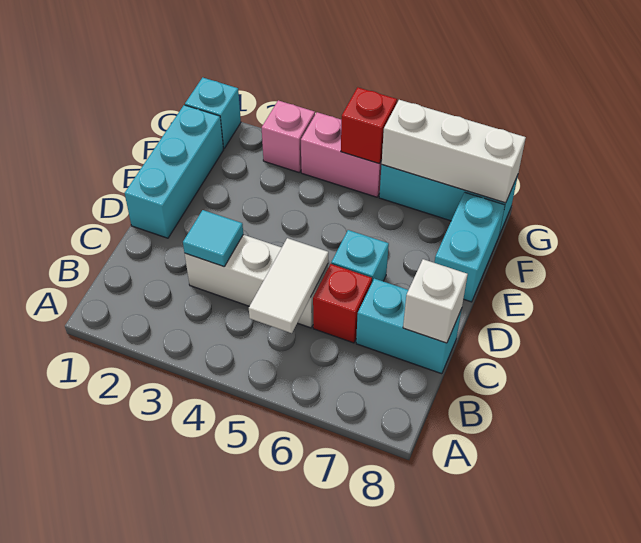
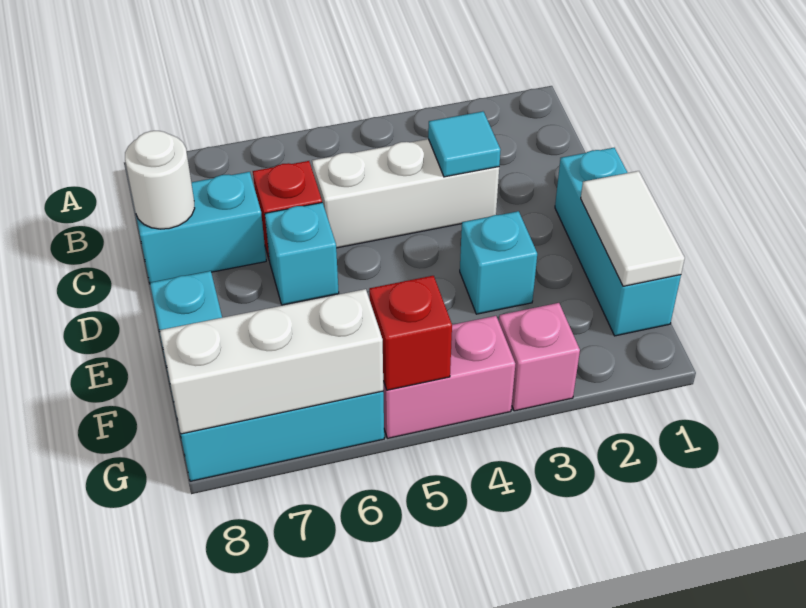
white tile B5:C5 level 2 -> white tile E1:F1 level 2
white brick C8 level 2 -> white round brick C8 level 2
cyan brick G1 level 1 -> cyan brick E3 level 1

